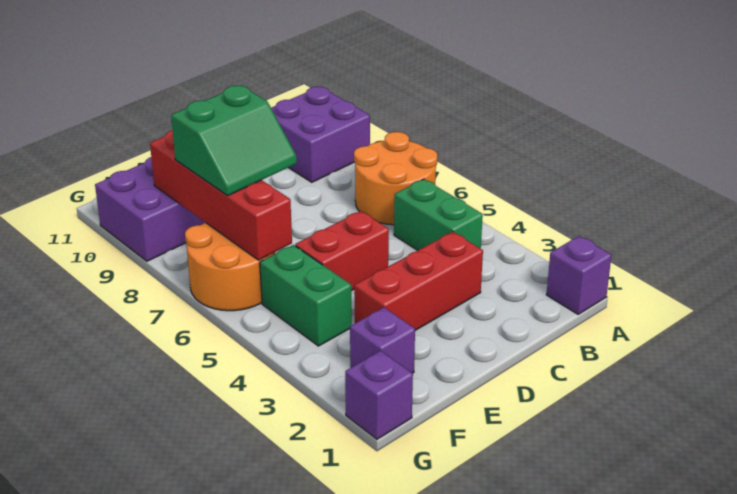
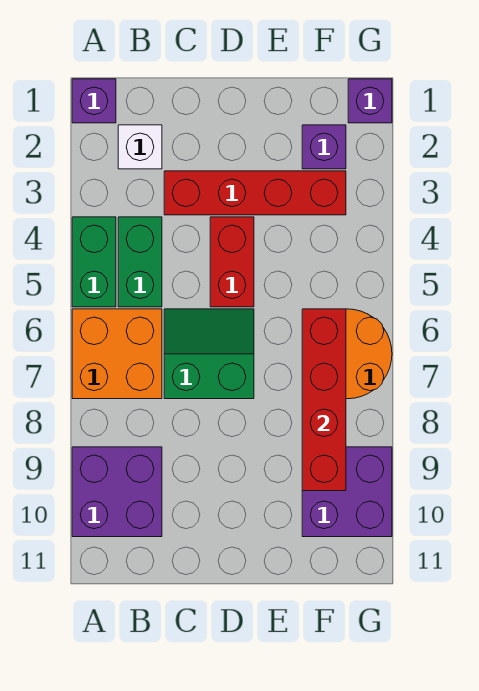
orange round brick A6:B7 level 1 -> orange brick A6:B7 level 1
none -> white brick B2 level 1
red brick C3:E3 level 1 -> red brick C3:F3 level 1
red brick D5:E5 level 1 -> red brick D4:D5 level 1
green slope E7:F8 level 3 top 8 -> green slope C6:D7 level 1 top 7
green brick F4:F5 level 1 -> green brick A4:A5 level 1

